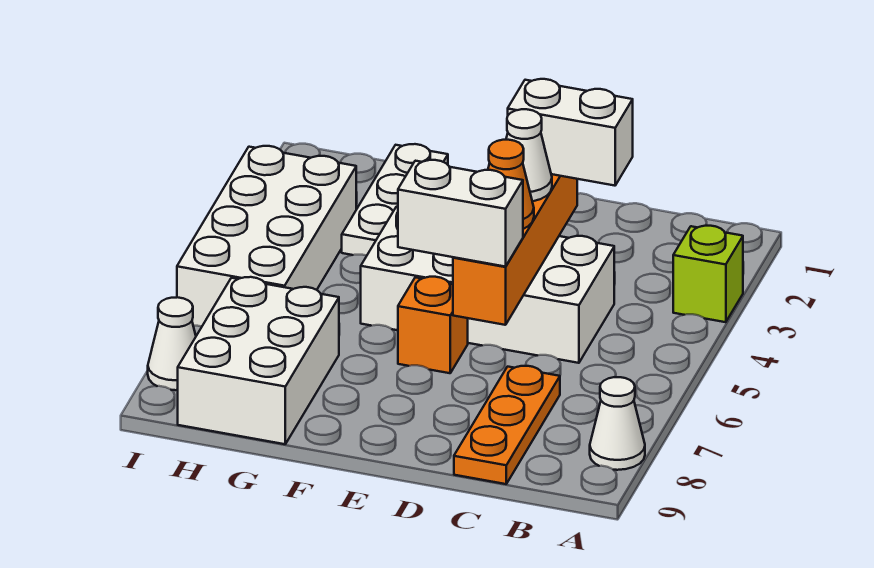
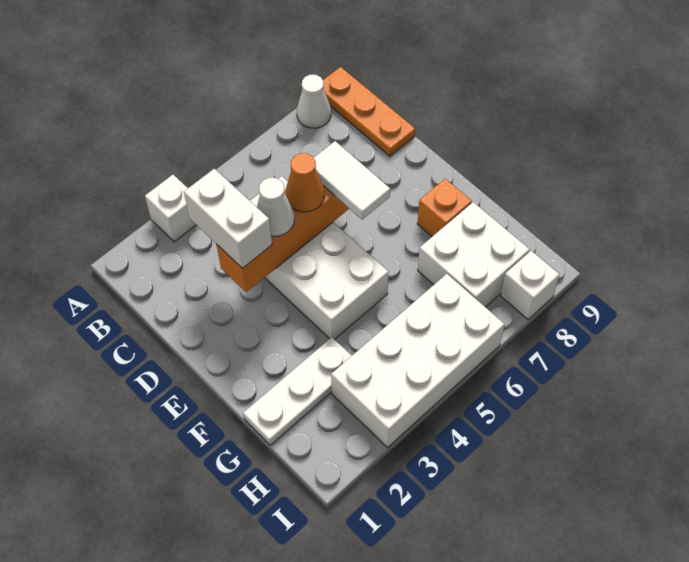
lime brick A3 level 1 -> white brick A3 level 1
orange plate C7:C9 level 1 -> orange plate A9:C9 level 1
white brick D6:E6 level 3 -> white tile D6:E6 level 3
orange brick E6 level 1 -> orange brick F8 level 1
white brick G7:H9 level 1 -> white brick G7:H8 level 1
white cone I8 level 1 -> white brick I8 level 1

